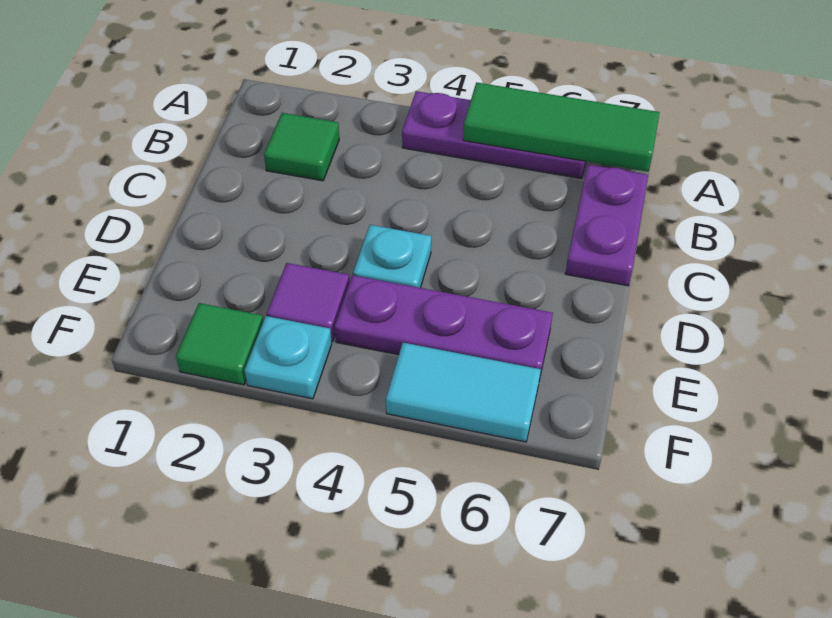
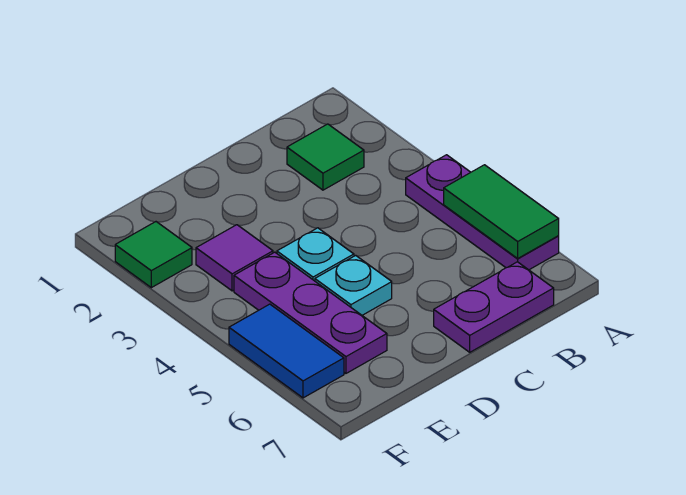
green tile A5:A7 level 2 -> green tile A5:A6 level 2
cyan plate F3 level 1 -> cyan plate D5 level 1
cyan tile F5:F6 level 1 -> blue tile F5:F6 level 1

